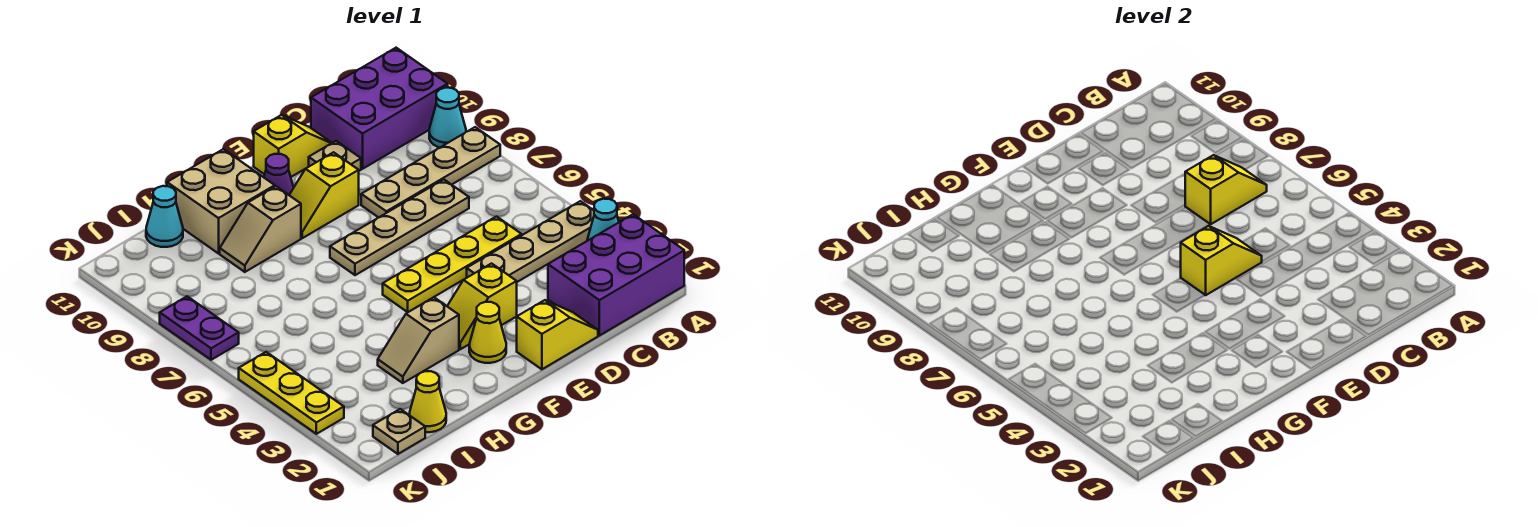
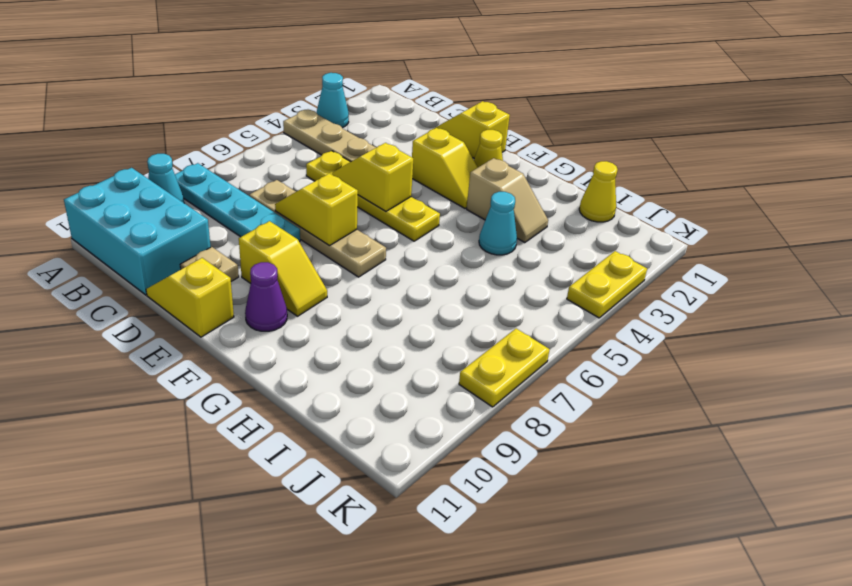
purple brick A1:C2 level 1 -> none
tan plate A8:D8 level 1 -> cyan plate A8:D8 level 1
purple brick A10:C11 level 1 -> cyan brick A10:C11 level 1
yellow slope B7:C7 level 2 top C -> yellow slope D7:E7 level 2 top E
tan slope G9:H9 level 1 top G -> none
tan brick G10:H11 level 1 -> none
cyan cone I11 level 1 -> cyan cone H4 level 1
tan plate J1 level 1 -> none
yellow plate K3:K5 level 1 -> yellow plate K3:K4 level 1
purple plate K7:K8 level 1 -> yellow plate K7:K8 level 1

